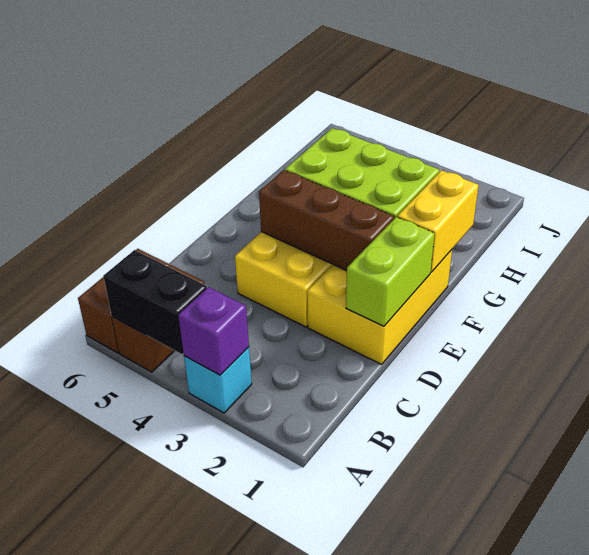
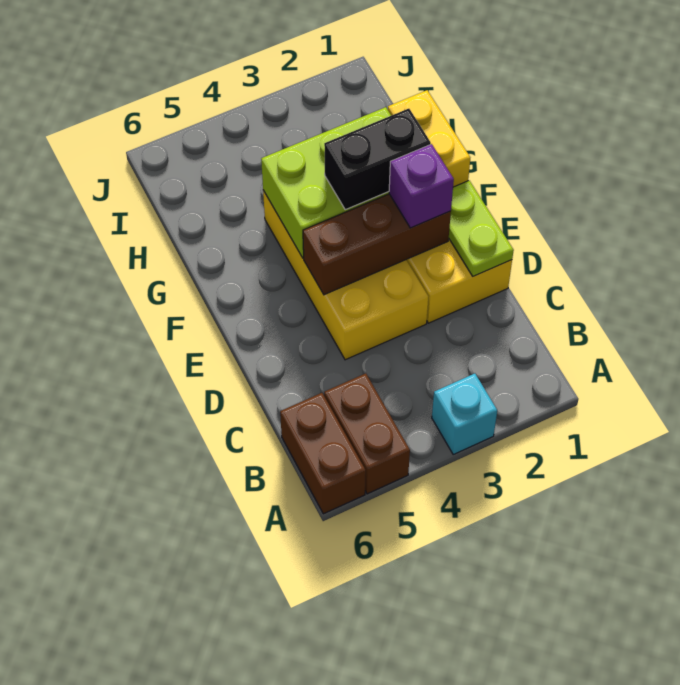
purple brick A3 level 2 -> purple brick E2 level 3
black brick A4:A5 level 2 -> black brick F2:F3 level 3
lime brick D1:E1 level 2 -> lime plate D1:E1 level 2

